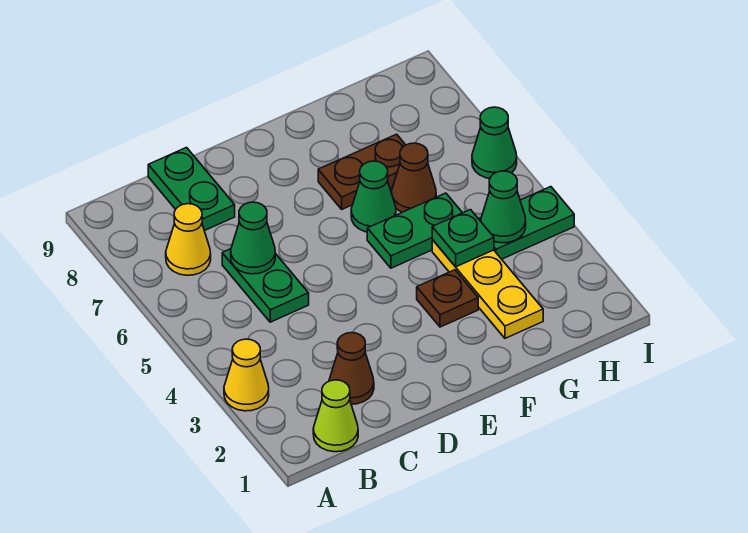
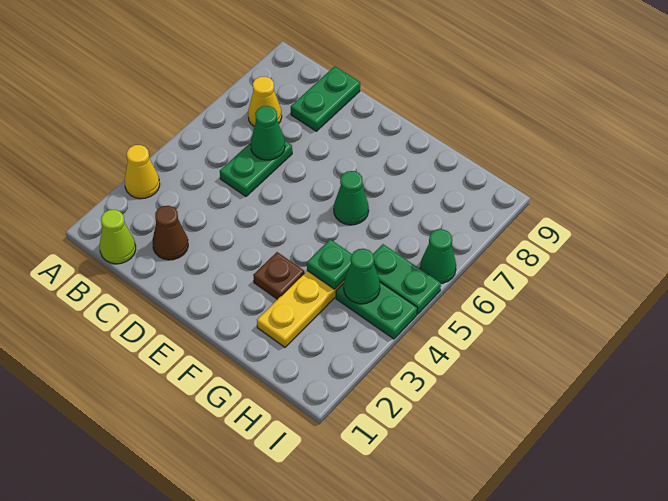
green plate F5:G5 level 1 -> green plate H5:I5 level 1
brown plate F7:G7 level 1 -> none
brown cone G6 level 1 -> none

